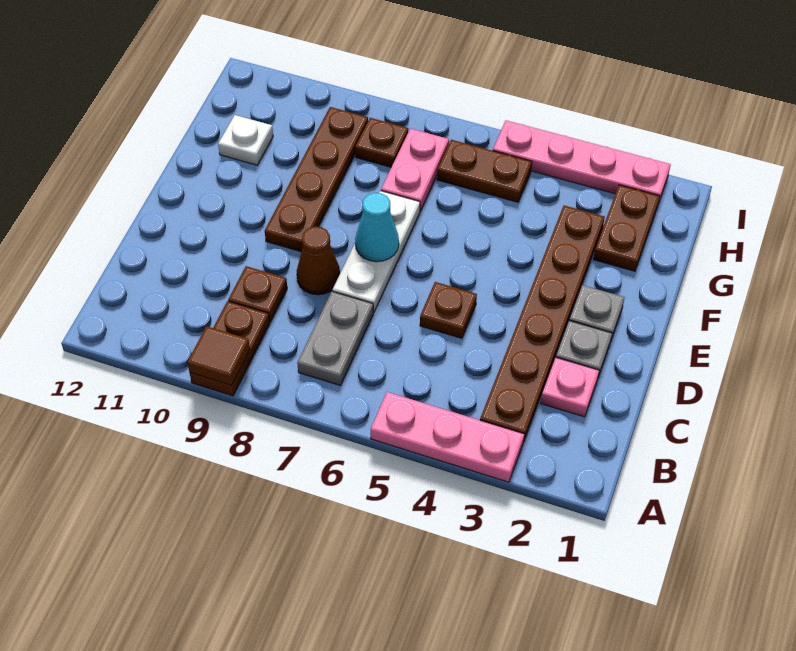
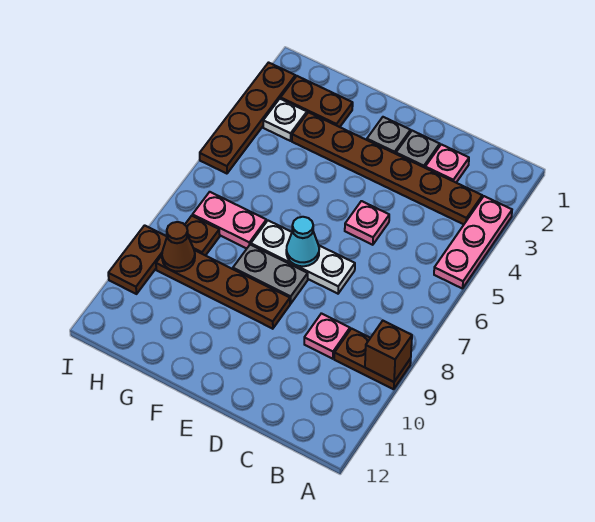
brown tile A9 level 2 -> brown brick A9 level 2
grey plate B7:C7 level 1 -> grey plate E8:F8 level 1
brown plate C9 level 1 -> pink plate C9 level 1
brown plate D5 level 1 -> pink plate D5 level 1
brown cone D8 level 1 -> brown cone H9 level 2
white plate G11 level 1 -> white plate H3 level 1
brown plate H5:H6 level 1 -> brown plate I9:I10 level 1
pink plate I2:I5 level 1 -> brown plate I2:I5 level 1

